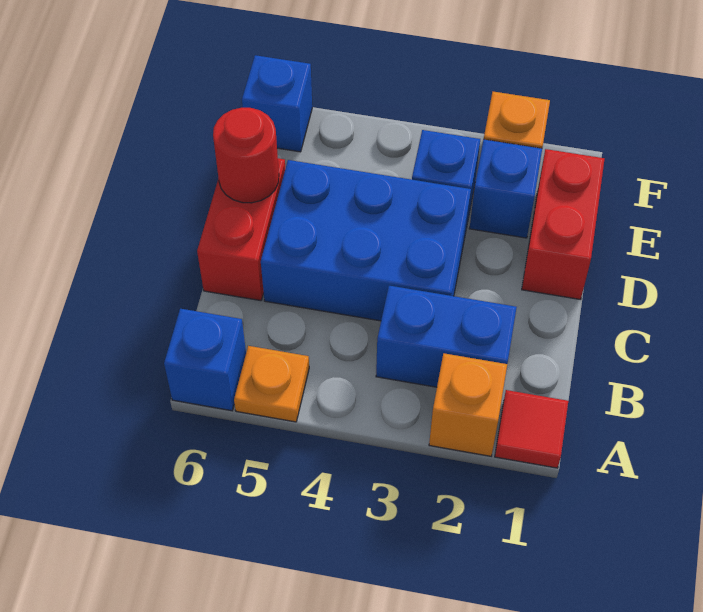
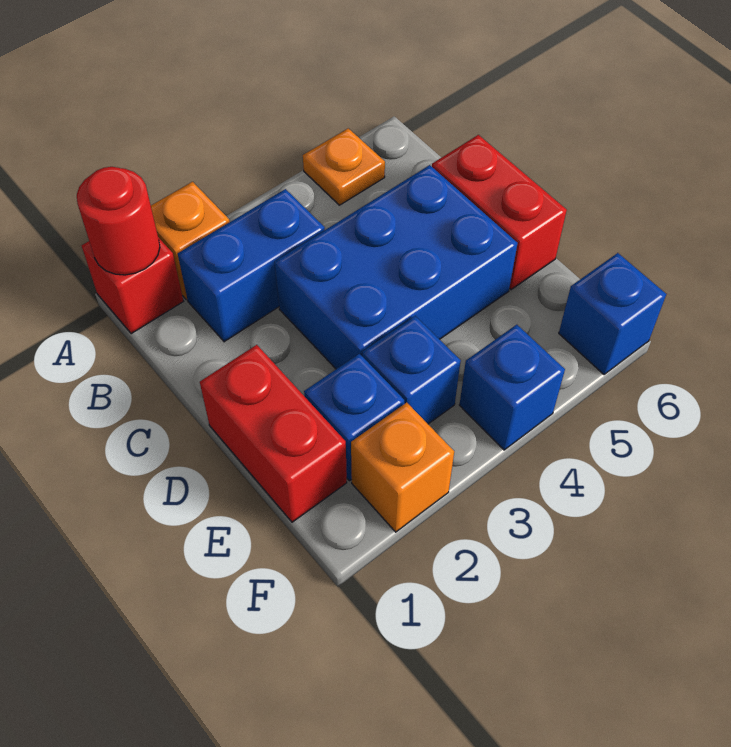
red tile A1 level 1 -> red brick A1 level 1
blue brick A6 level 1 -> blue brick F4 level 1
red round brick D6 level 2 -> red round brick A1 level 2

